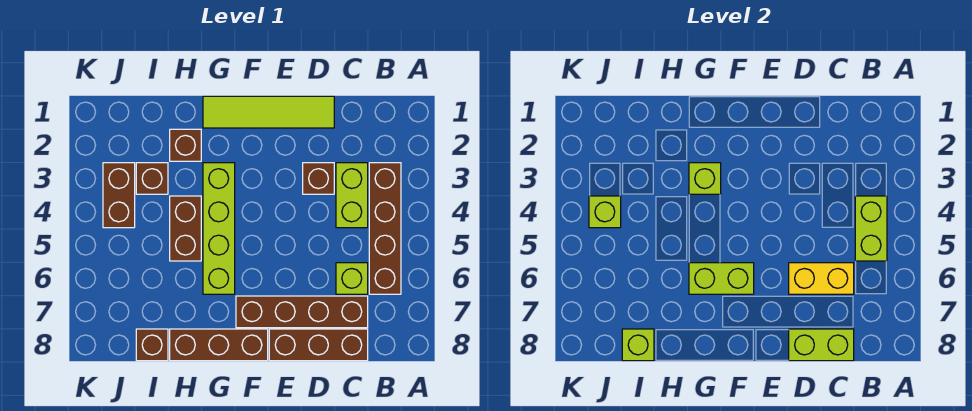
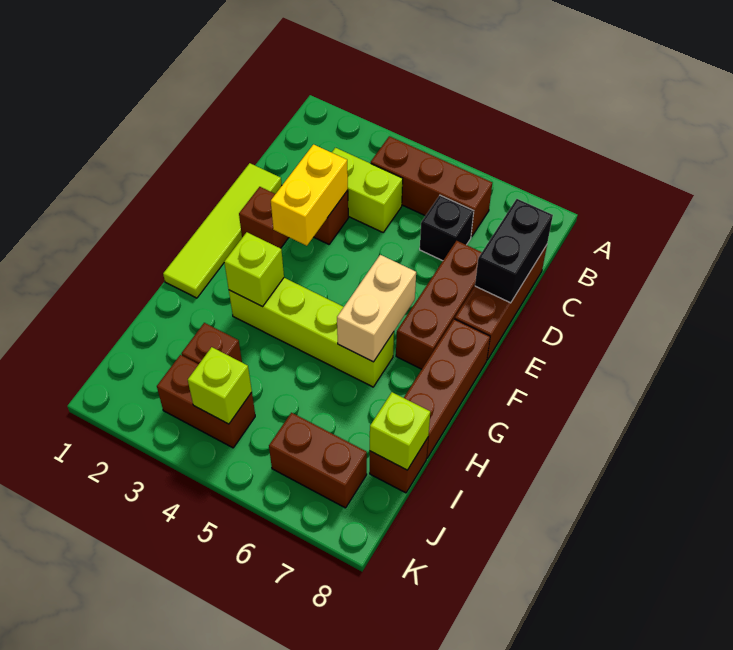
brown brick B3:B6 level 1 -> brown brick B4:B6 level 1
lime brick B4:B5 level 2 -> none
lime brick C6 level 1 -> black brick C6 level 1
yellow brick C6:D6 level 2 -> yellow brick D3:E3 level 2
brown brick C7:F7 level 1 -> brown brick D7:F7 level 1
lime brick C8:D8 level 2 -> black brick C8:D8 level 2
lime brick F6:G6 level 2 -> tan brick F6:G6 level 2
brown brick H2 level 1 -> brown brick E2 level 1
brown brick H4:H5 level 1 -> brown brick J6:J7 level 1

